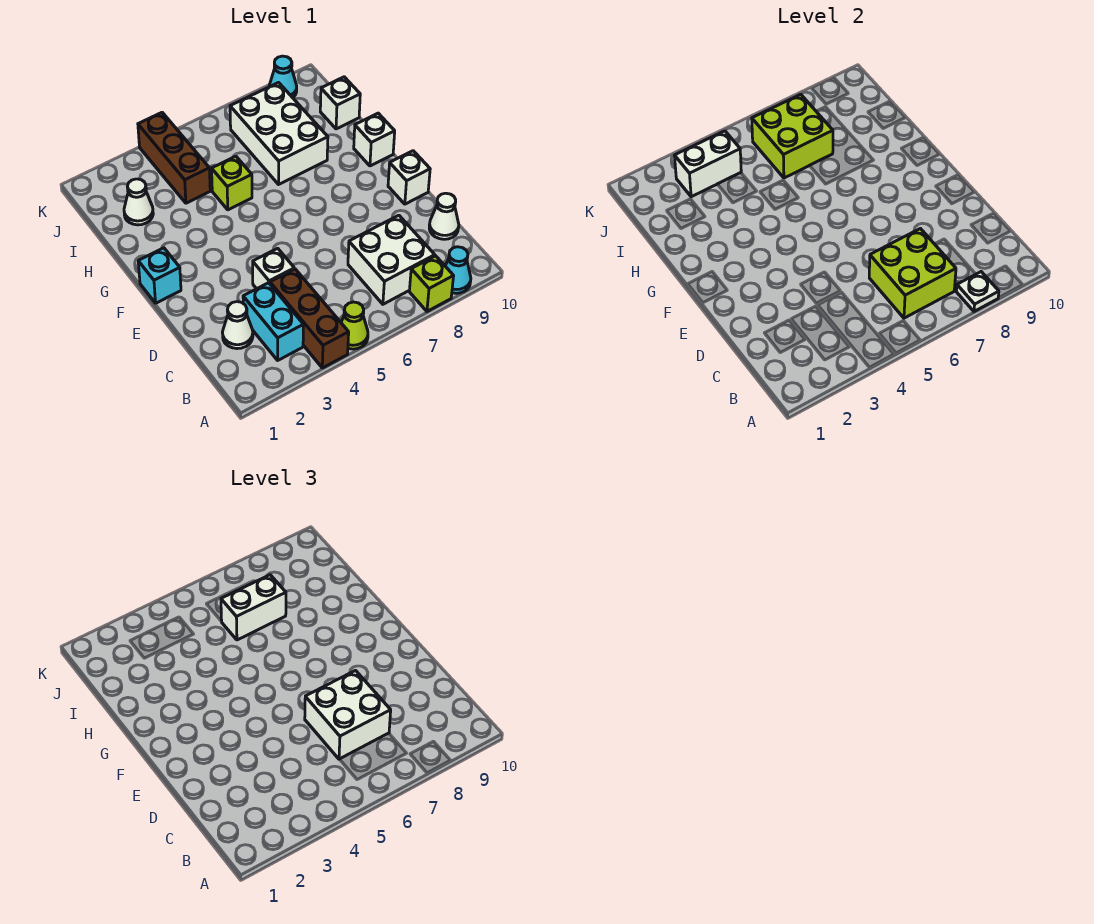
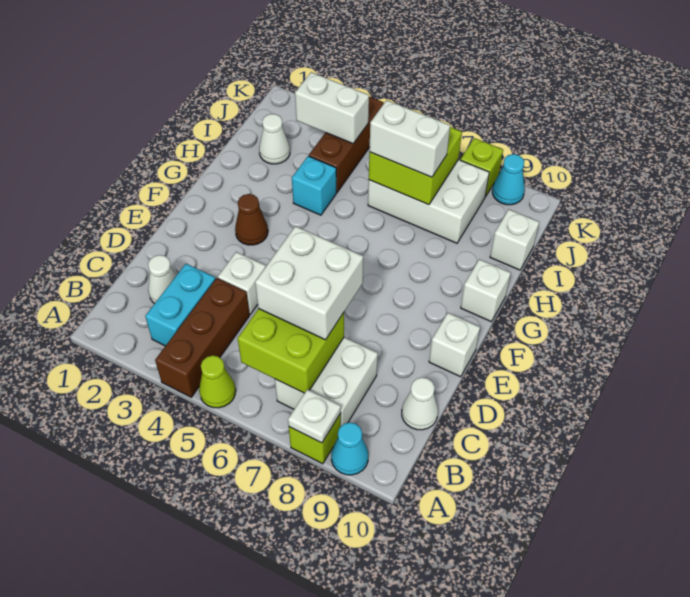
cyan brick F1 level 1 -> cyan brick H4 level 1
none -> brown cone F3 level 1
lime brick H5 level 1 -> lime brick K8 level 1
white brick H7:J8 level 1 -> white brick I6:J8 level 1

